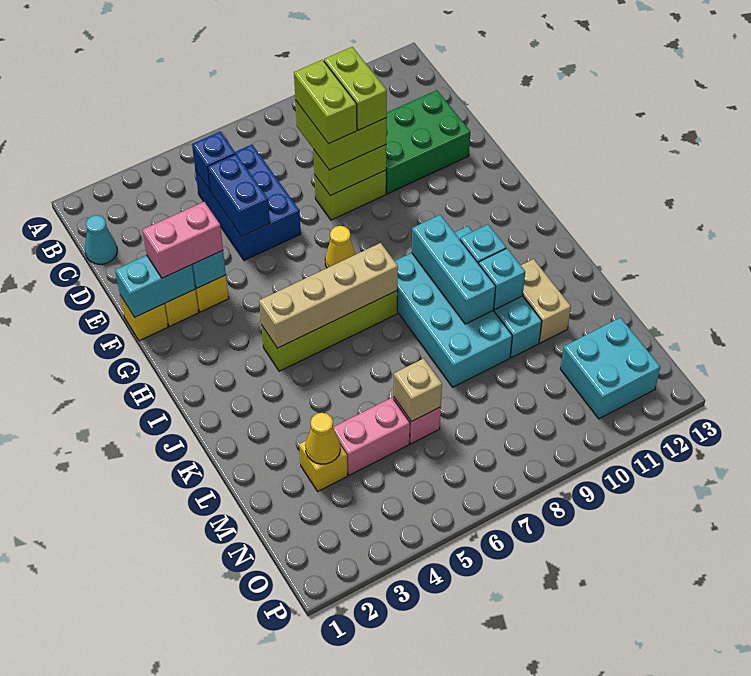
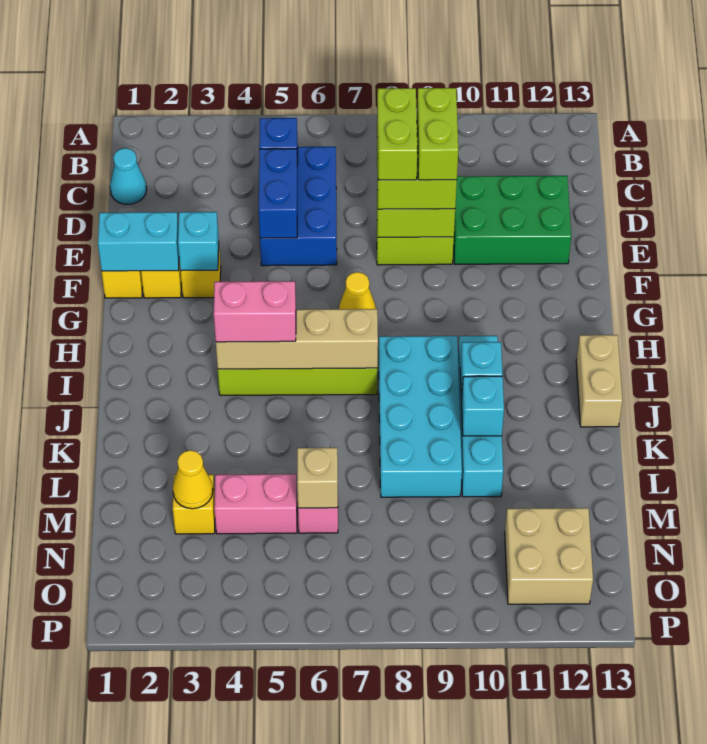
pink brick F2:F3 level 3 -> pink brick I4:I5 level 3
cyan brick I9:K9 level 2 -> none
tan brick K11:L11 level 1 -> tan brick I13:J13 level 1
cyan brick N11:O12 level 1 -> tan brick N11:O12 level 1

